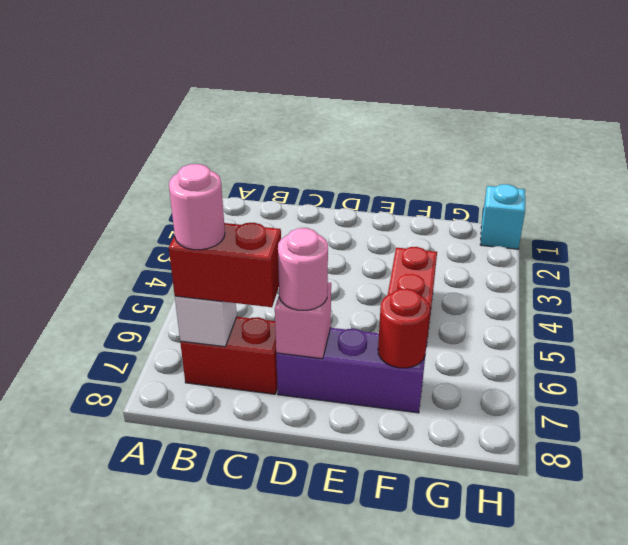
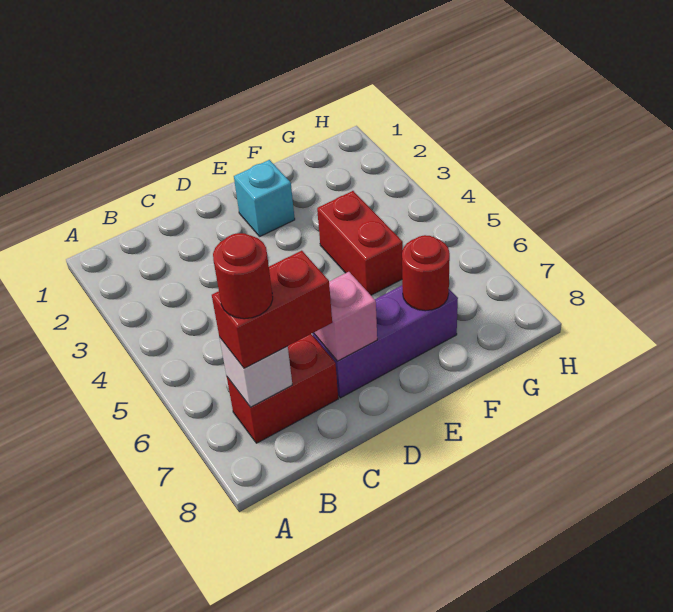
pink round brick B7 level 4 -> red round brick B7 level 4
pink round brick D7 level 3 -> none
cyan brick H1 level 1 -> cyan brick E2 level 1

